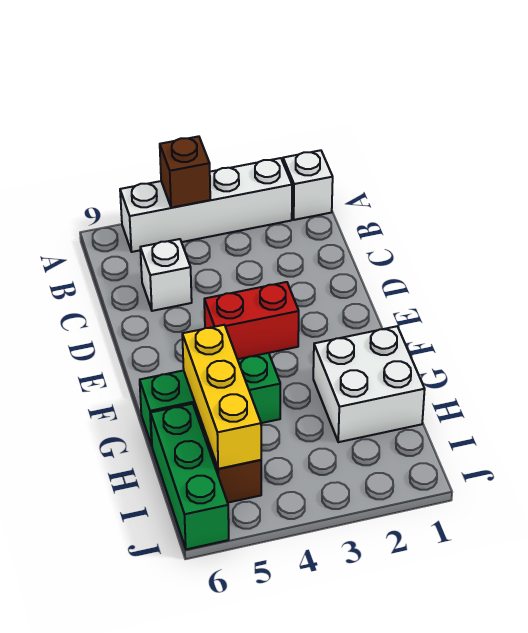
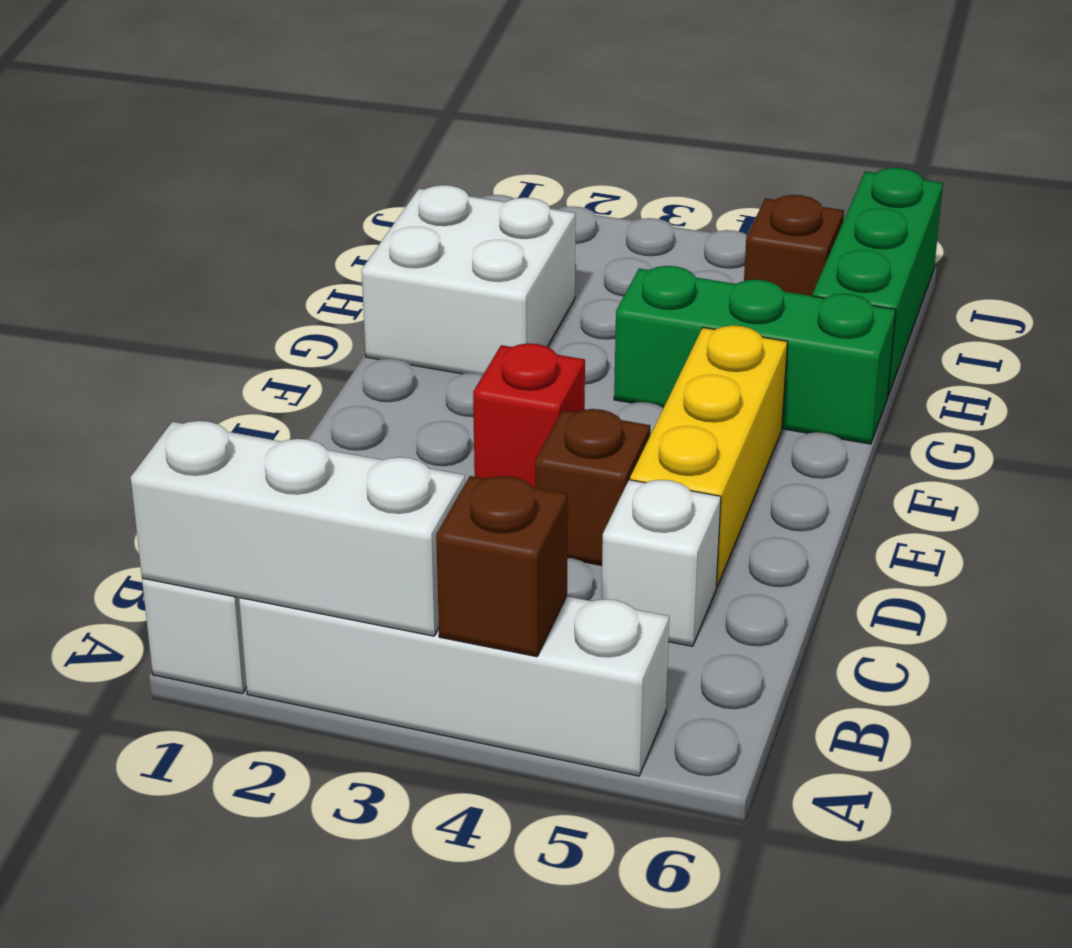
none -> white brick A1:A3 level 2
none -> brown brick D4 level 1
red brick E3:E4 level 1 -> red brick E3 level 1
yellow brick G5:I5 level 2 -> yellow brick D5:F5 level 1

